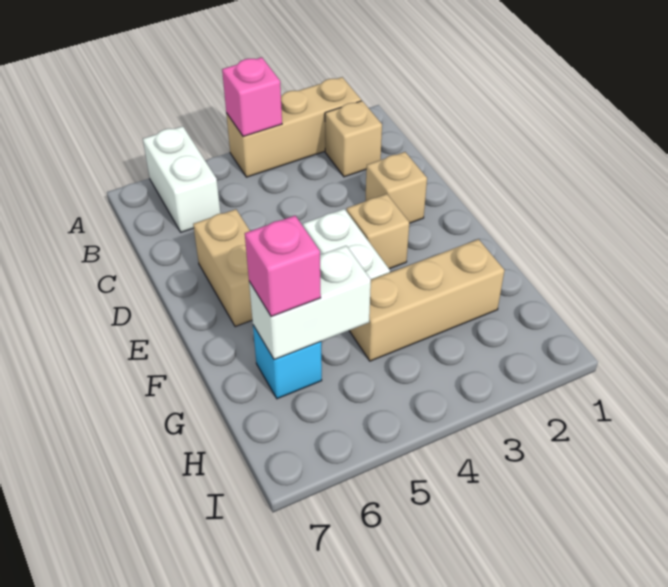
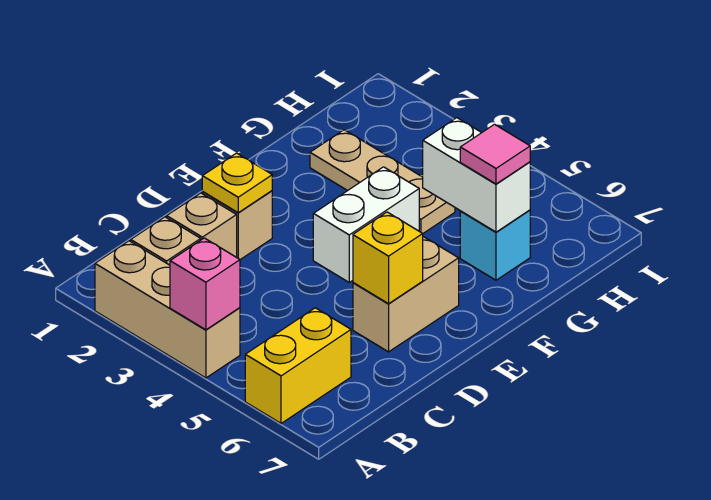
white brick A6:B6 level 1 -> yellow brick A6:B6 level 1
none -> yellow plate D2 level 2
none -> yellow brick D6 level 2
tan brick E3 level 1 -> tan brick C2 level 1
tan brick G2:G4 level 1 -> tan plate G2:G4 level 1
pink brick G6 level 3 -> pink tile G6 level 3

